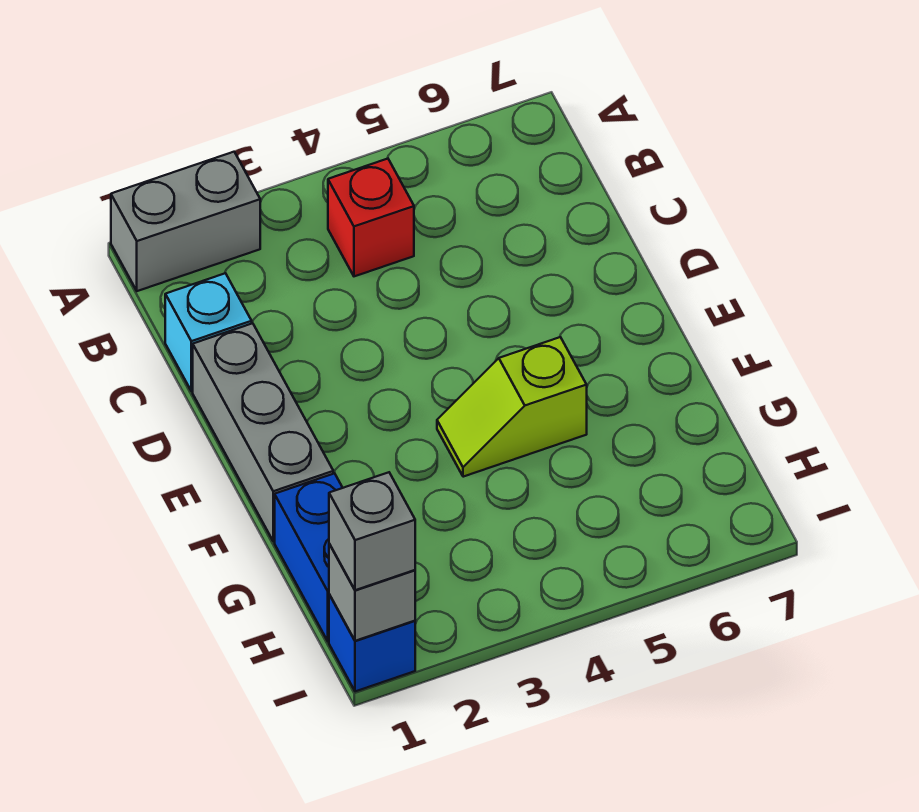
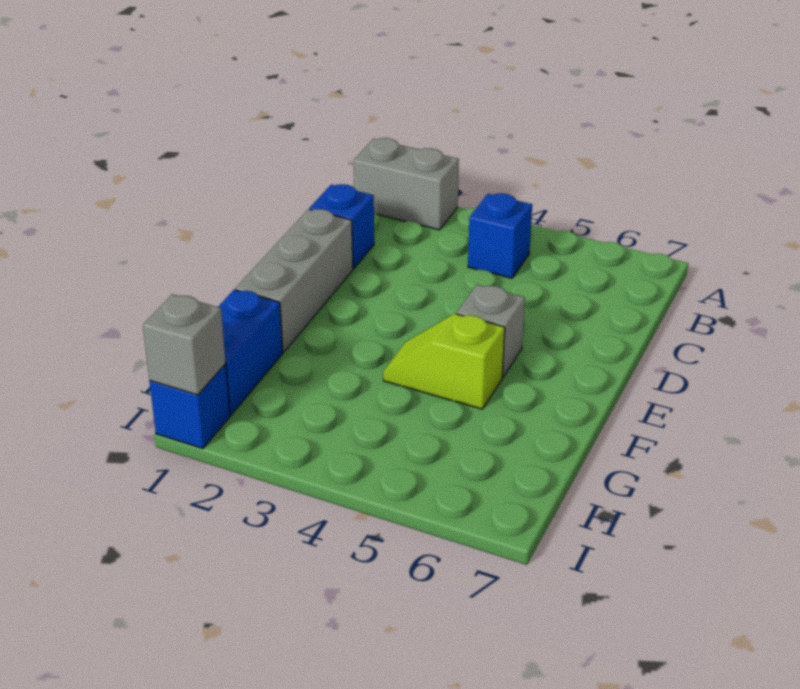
red brick B4 level 1 -> blue brick B4 level 1
cyan brick C1 level 1 -> blue brick C1 level 1
grey brick I1 level 3 -> grey brick E5 level 1

